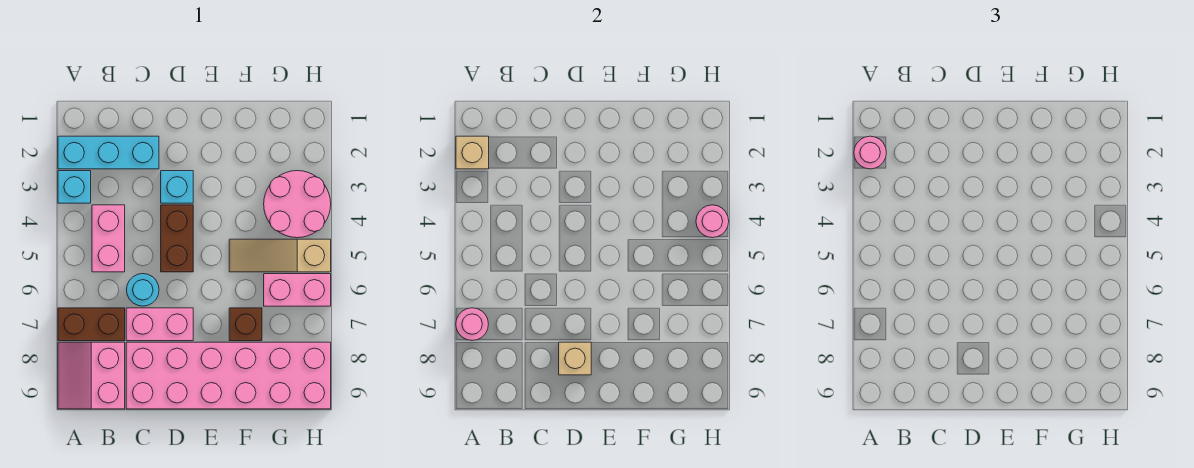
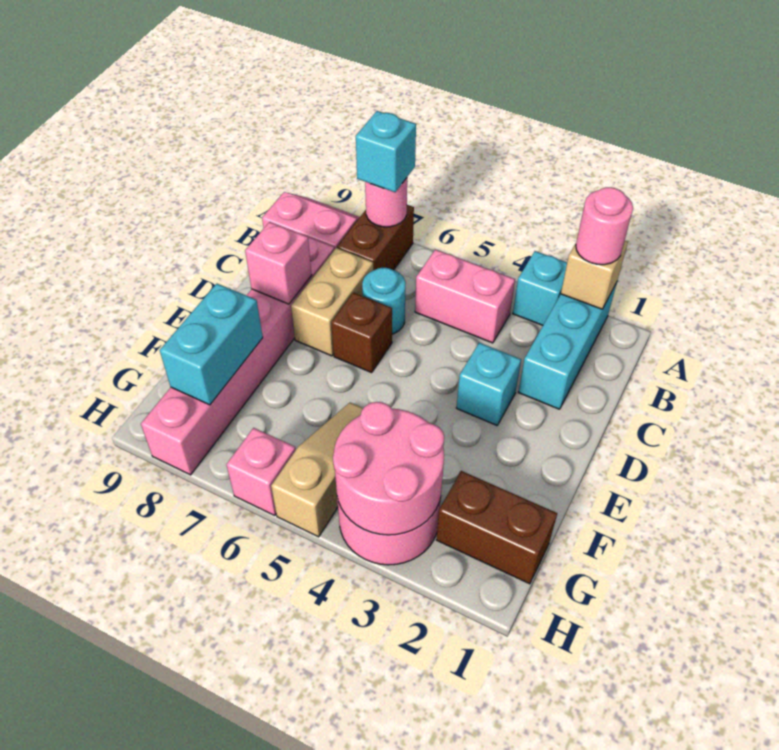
none -> cyan brick A7 level 3
pink brick C7:D7 level 1 -> tan brick C7:D7 level 1
pink brick C8:H9 level 1 -> pink brick C8:H8 level 1
brown brick D4:D5 level 1 -> brown brick G1:G2 level 1
tan brick D8 level 2 -> pink brick D8 level 2
brown brick F7 level 1 -> brown brick D6 level 1
none -> cyan brick F8:G8 level 2
pink brick G6:H6 level 1 -> pink brick H6 level 1
pink round brick H4 level 2 -> pink round brick G3:H4 level 2

